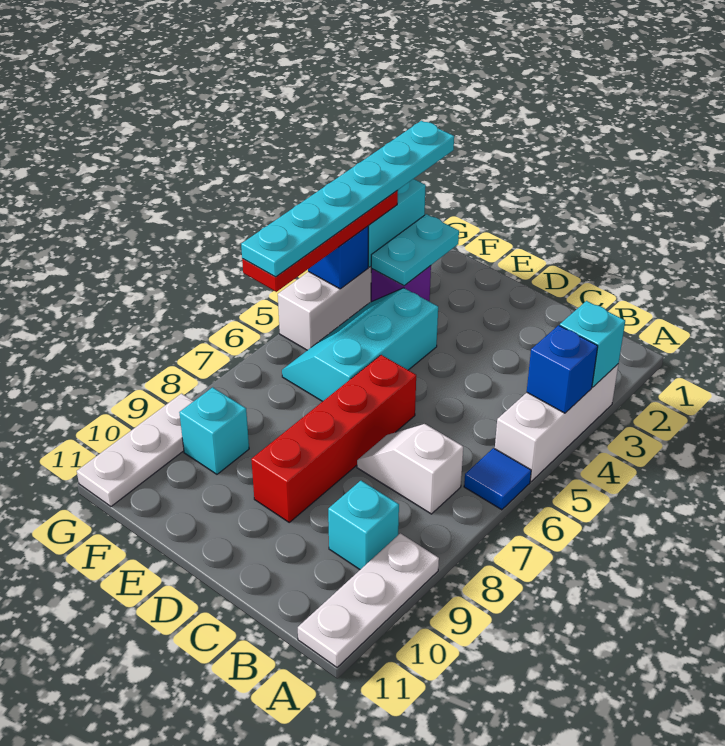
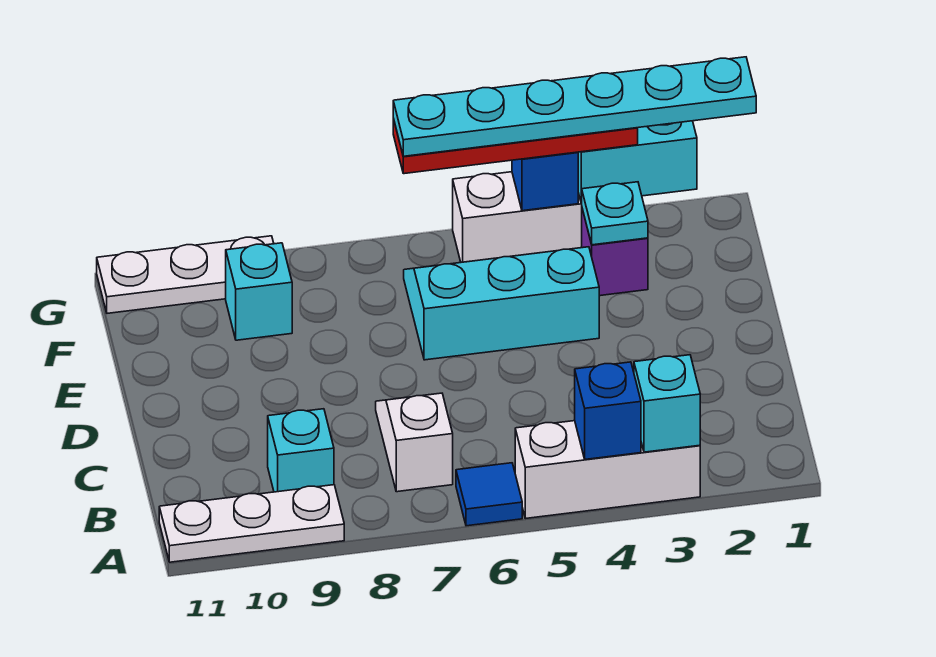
red brick D6:D9 level 1 -> none
cyan plate F2:F3 level 2 -> cyan plate F3 level 2

